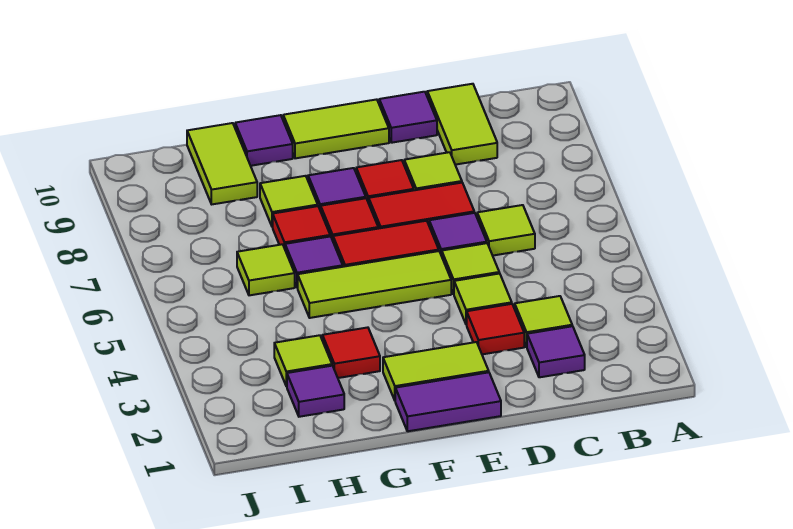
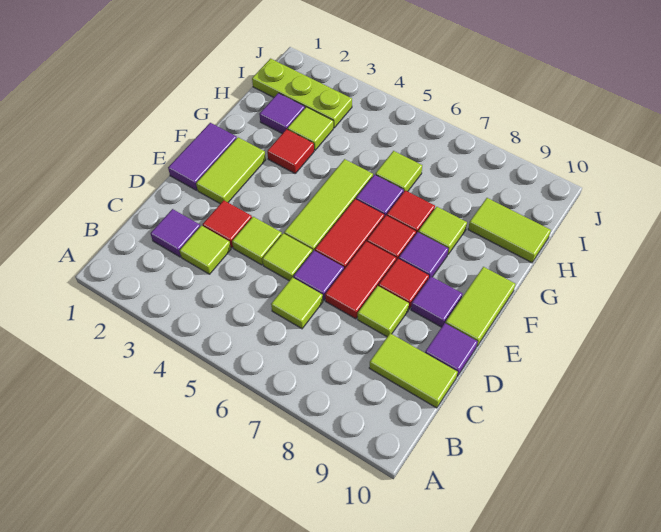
purple tile G10 level 1 -> purple tile E9 level 1
none -> lime plate I1:I3 level 1

